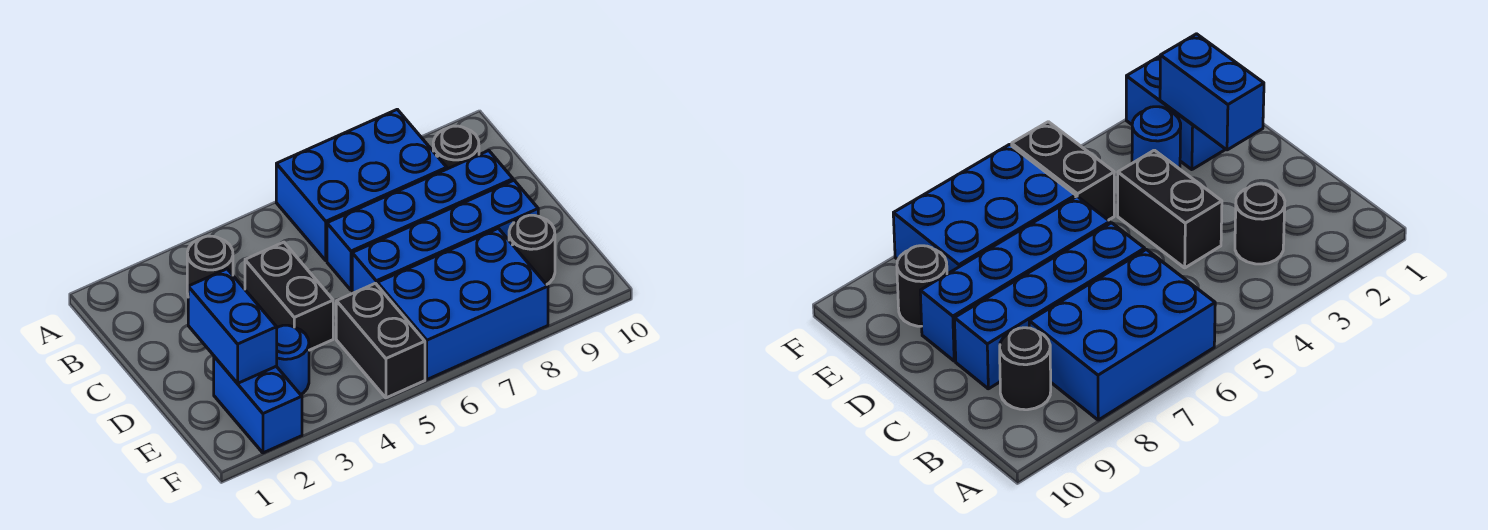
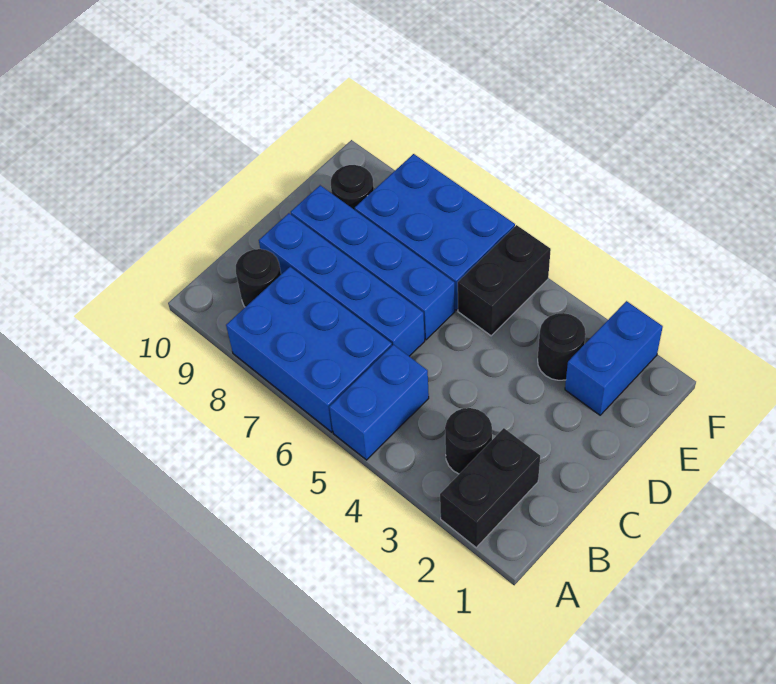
black brick C4:D4 level 1 -> black brick A2:B2 level 1
blue brick D2:E2 level 2 -> blue brick A5:B5 level 1
blue round brick E3 level 1 -> black round brick E3 level 1

